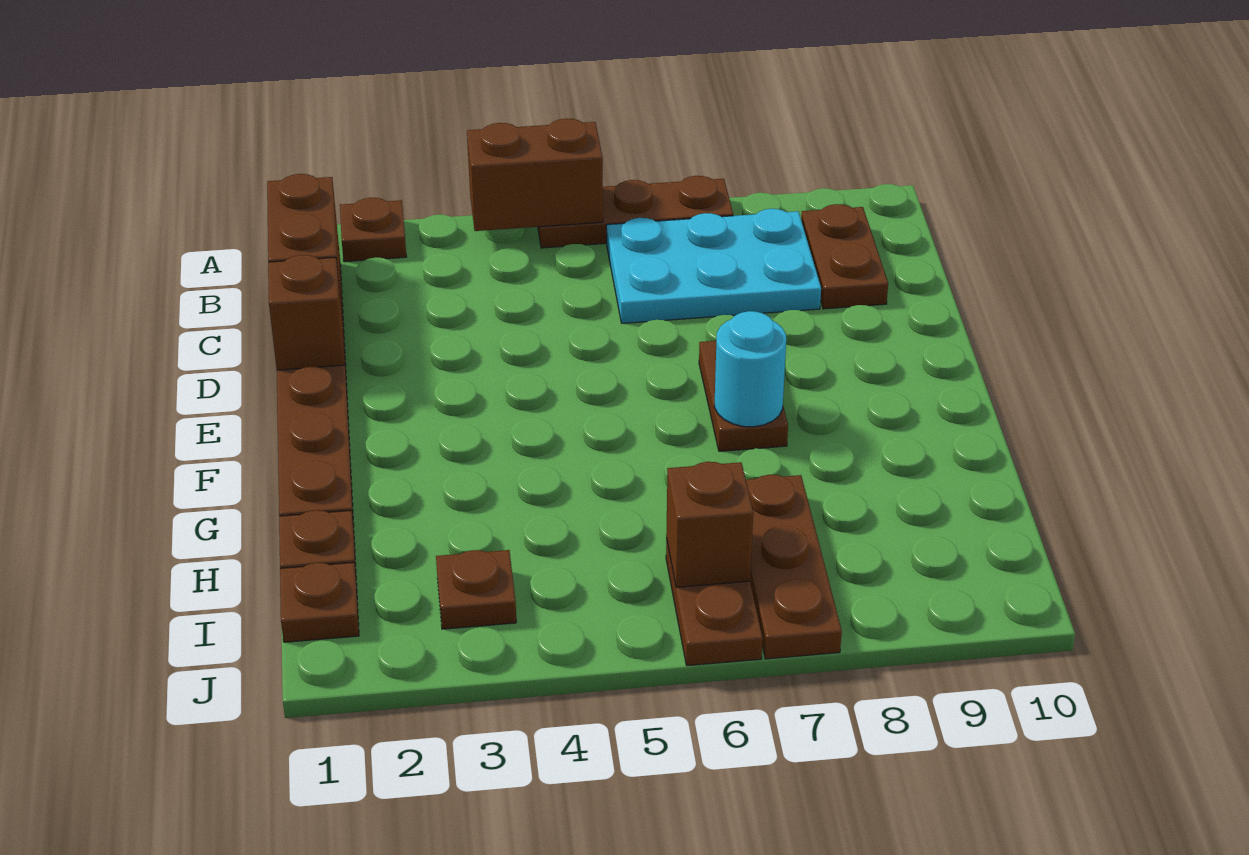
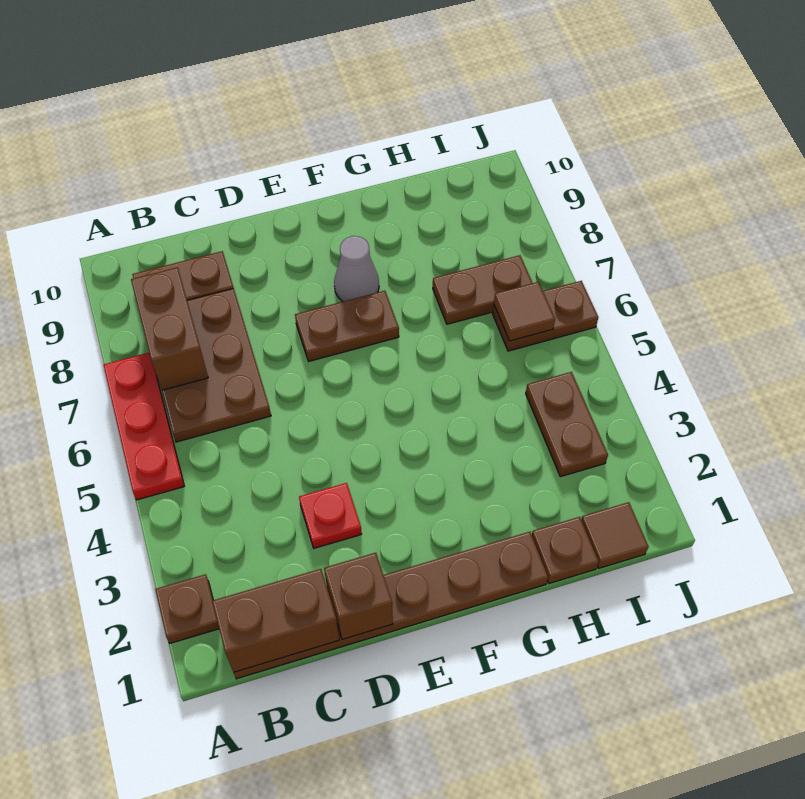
brown brick A4:A5 level 2 -> brown brick B7:B8 level 2
brown plate A5:A7 level 1 -> red plate A5:A7 level 1
cyan plate B6:C8 level 1 -> brown plate B6:C8 level 1
none -> red plate D3 level 1
cyan round brick F7 level 2 -> none
none -> grey cone F8 level 1
brown plate H7:J7 level 1 -> brown plate H7:I7 level 1
brown plate I1 level 1 -> brown tile I1 level 1
brown plate I3 level 1 -> brown plate I3:I4 level 1
brown brick I6 level 2 -> brown tile I6 level 2

